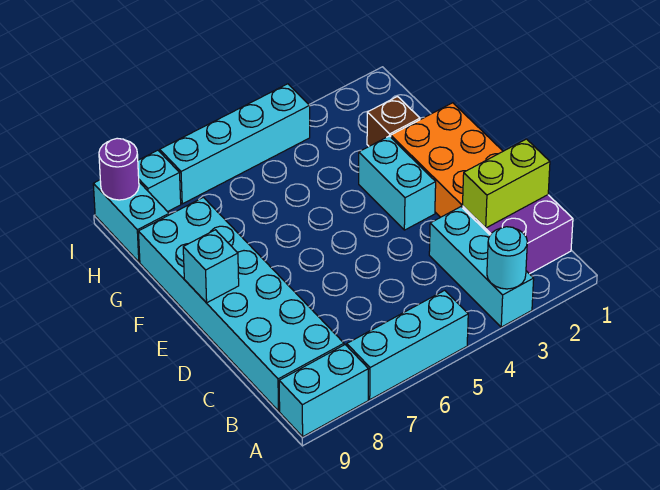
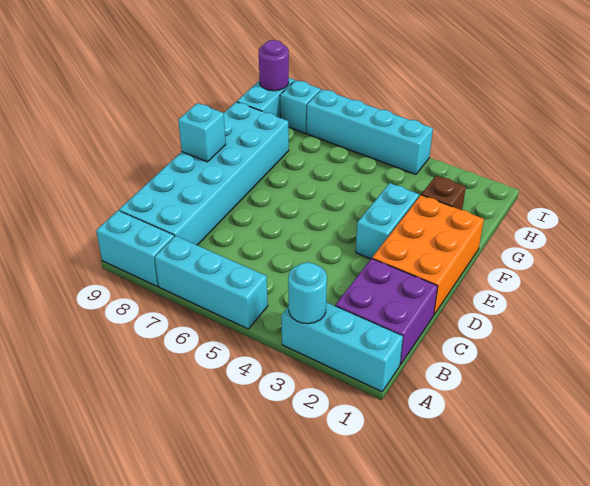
cyan brick A3:C3 level 1 -> cyan brick A1:A3 level 1
lime brick C1:C2 level 2 -> none

